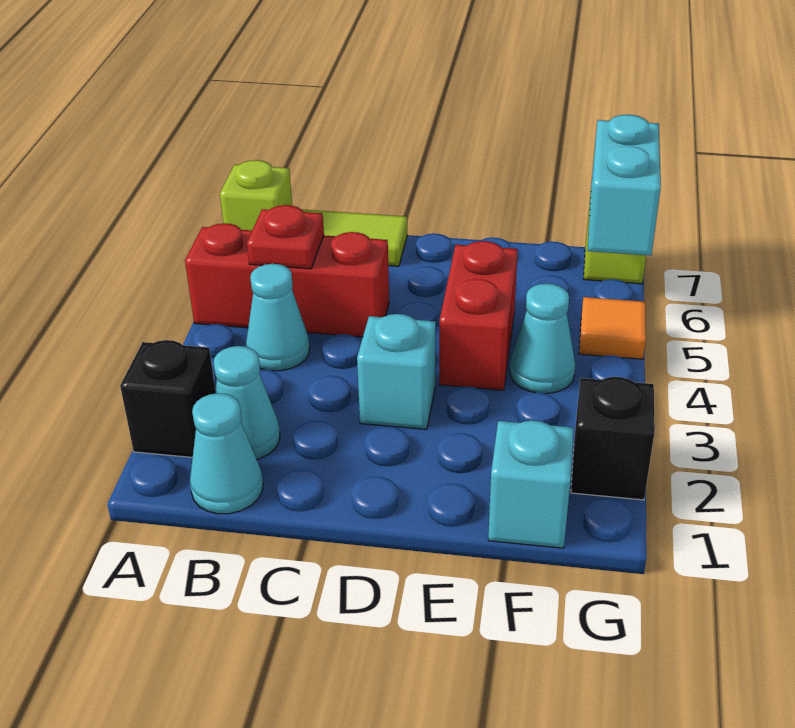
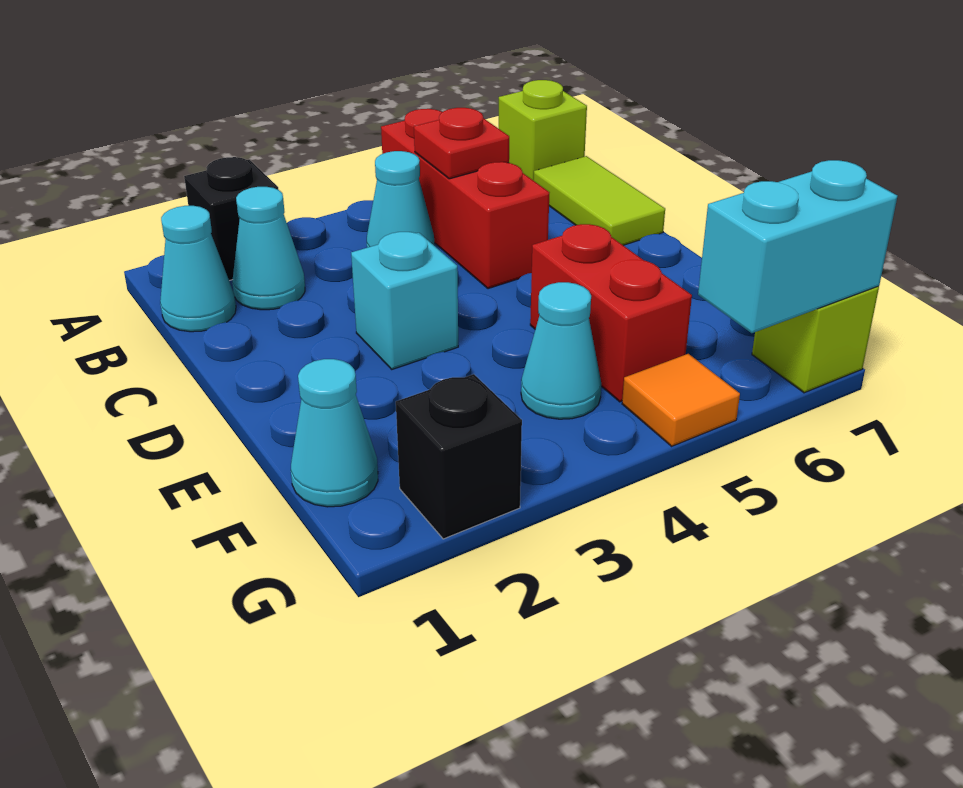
red brick E4:E5 level 1 -> red brick E5:F5 level 1
cyan brick F1 level 1 -> cyan cone F1 level 1

